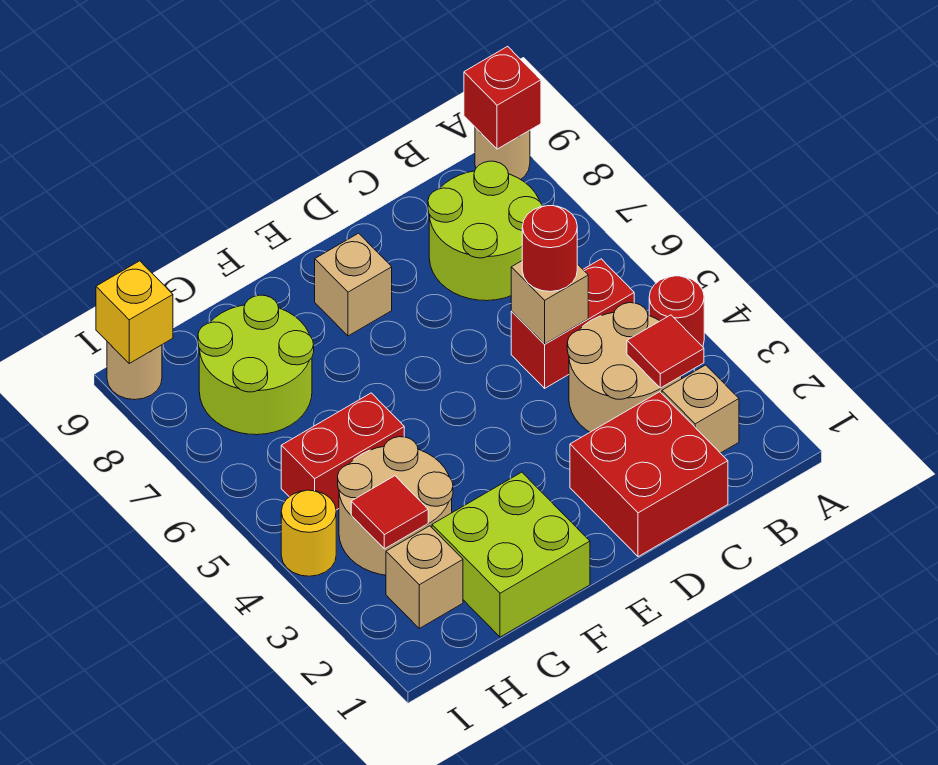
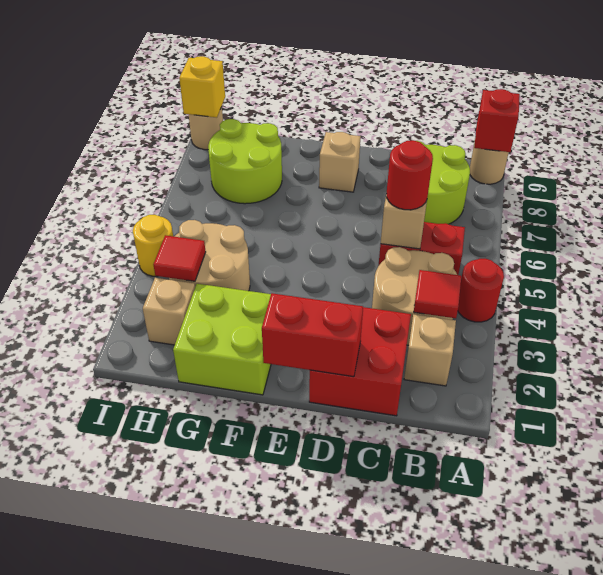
red brick G5:H5 level 1 -> red brick D1:E1 level 2

